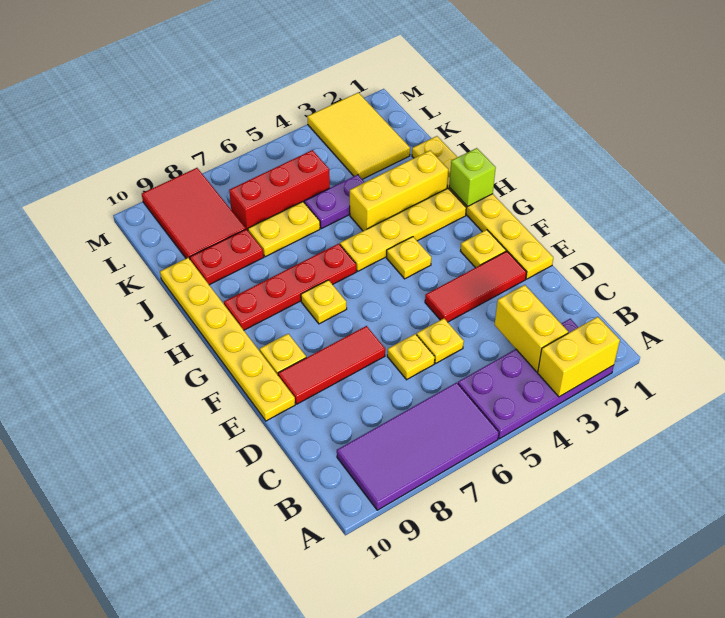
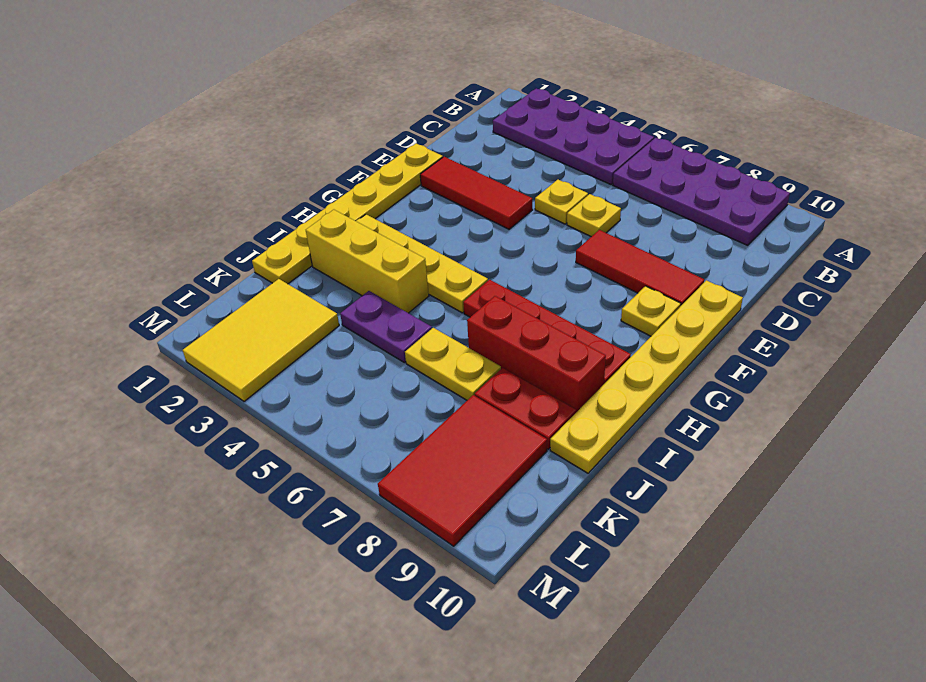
yellow brick A2:A3 level 2 -> none
purple tile A6:B9 level 1 -> purple plate A6:B9 level 1
yellow brick B3:C3 level 2 -> none
yellow plate F2 level 1 -> none
yellow plate G4 level 1 -> none
yellow plate G7 level 1 -> none
lime brick H1 level 2 -> none
red brick K5:K7 level 1 -> red brick I7:I9 level 1

